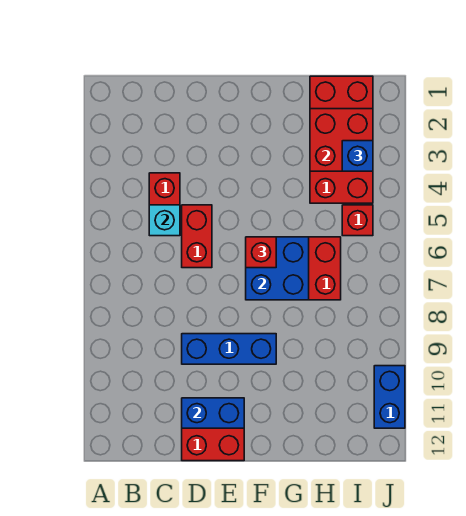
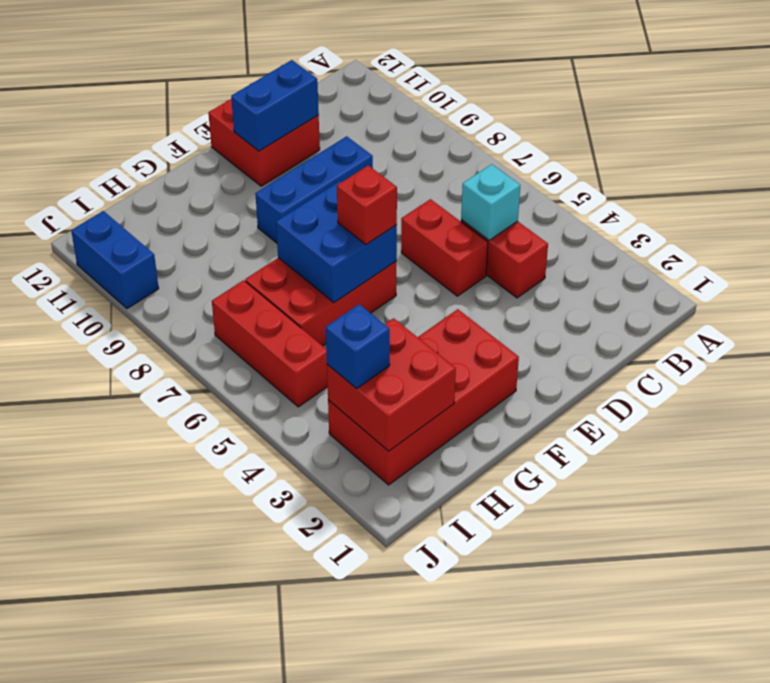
red brick H1:I4 level 1 -> red brick F2:I3 level 1
red brick I5 level 1 -> red brick I5:I7 level 1

